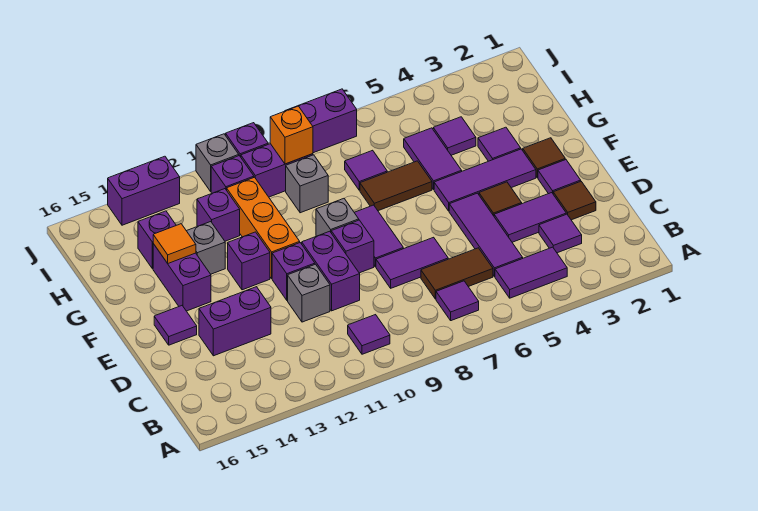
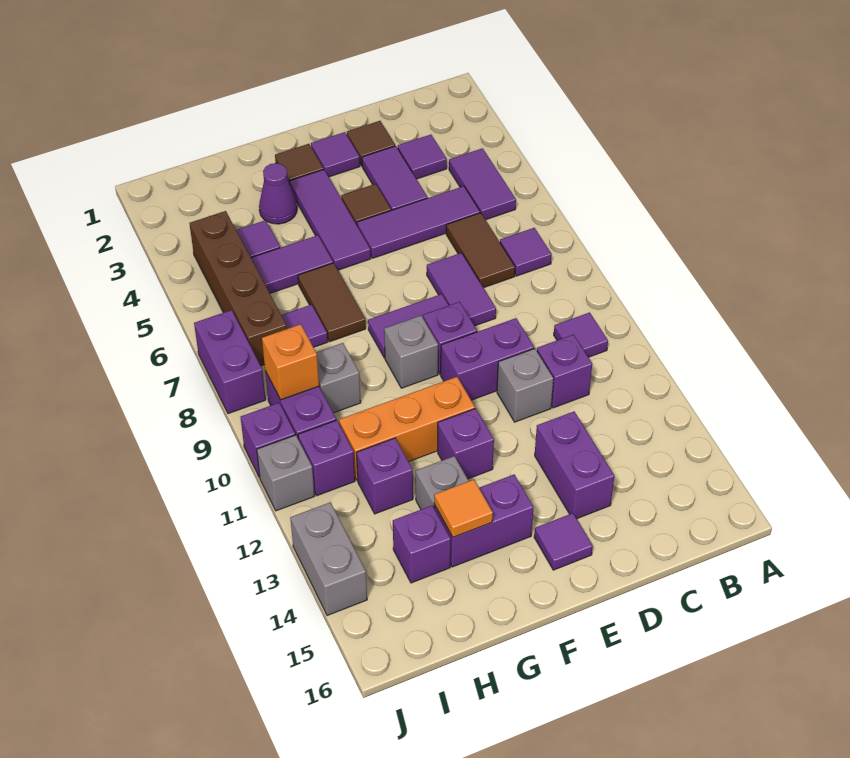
purple brick E11 level 1 -> purple brick C11 level 1
purple tile G3 level 1 -> purple cone G3 level 1
none -> brown brick I4:I7 level 1
purple brick J13:J14 level 1 -> grey brick J13:J14 level 1

